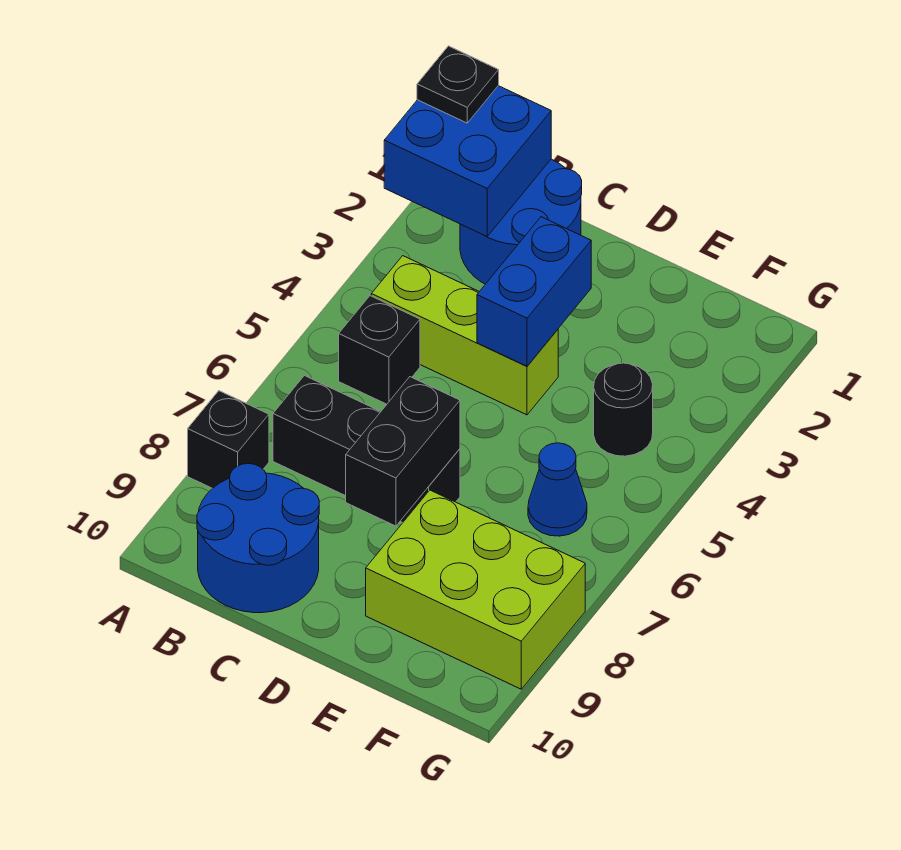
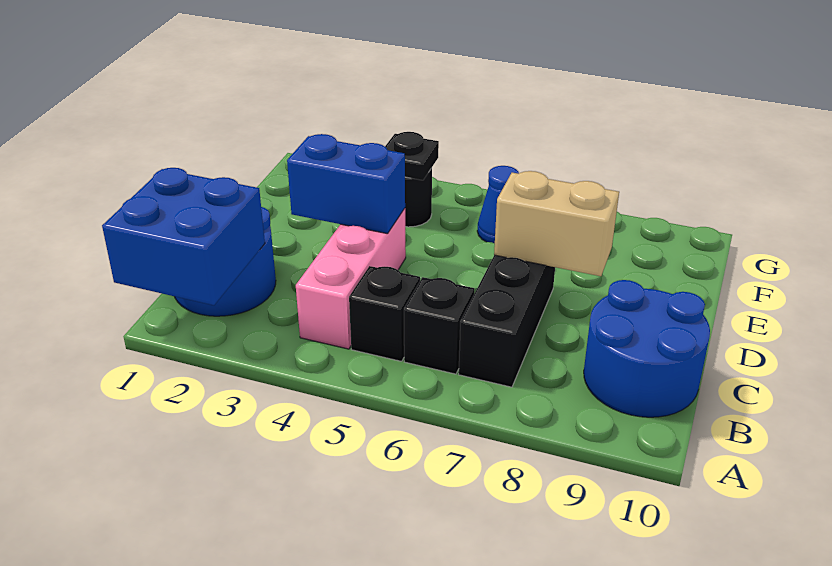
black plate A1 level 3 -> black plate F4 level 2
black brick A8 level 1 -> black brick B6 level 1
lime brick B4:D4 level 1 -> pink brick B4:D4 level 1
black brick D7:D8 level 2 -> tan brick D7:D8 level 2
lime brick E8:G9 level 1 -> none

